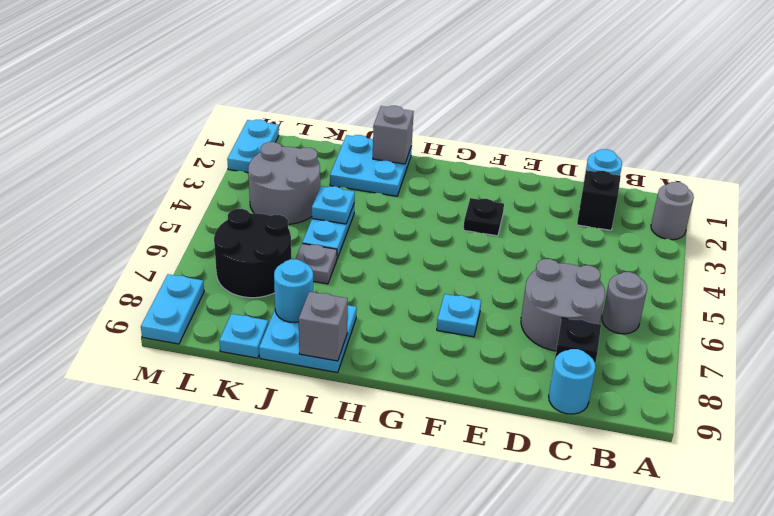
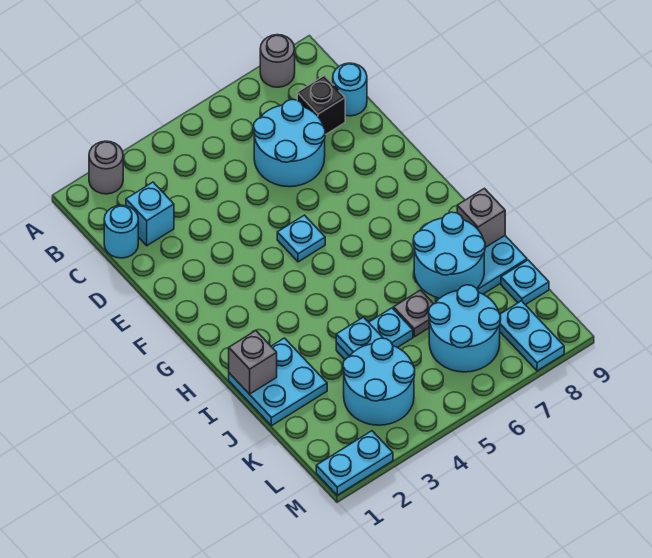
grey round brick B6 level 1 -> grey round brick A8 level 1
black brick C2 level 1 -> cyan brick C2 level 1
grey round brick C6:D7 level 1 -> cyan round brick C6:D7 level 1
black plate F3 level 1 -> none
cyan plate F7 level 1 -> cyan plate F5 level 1
cyan round brick J8 level 2 -> cyan round brick I7:J8 level 2
grey round brick K3:L4 level 1 -> cyan round brick K3:L4 level 1
black round brick K6:L7 level 1 -> cyan round brick K6:L7 level 1
cyan plate M8:M9 level 1 -> cyan plate L8:M8 level 1

